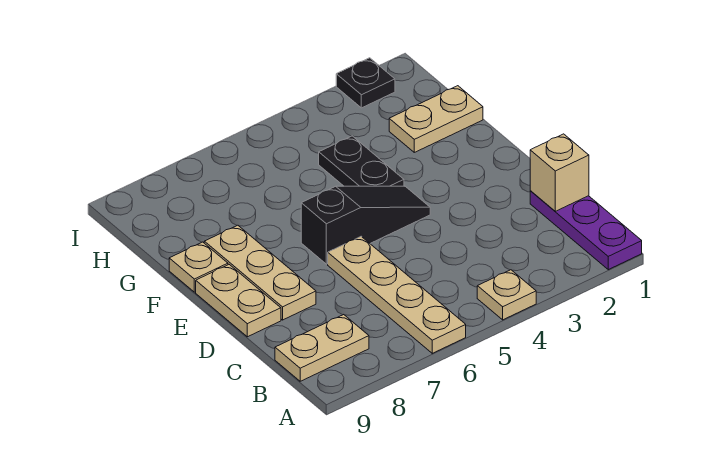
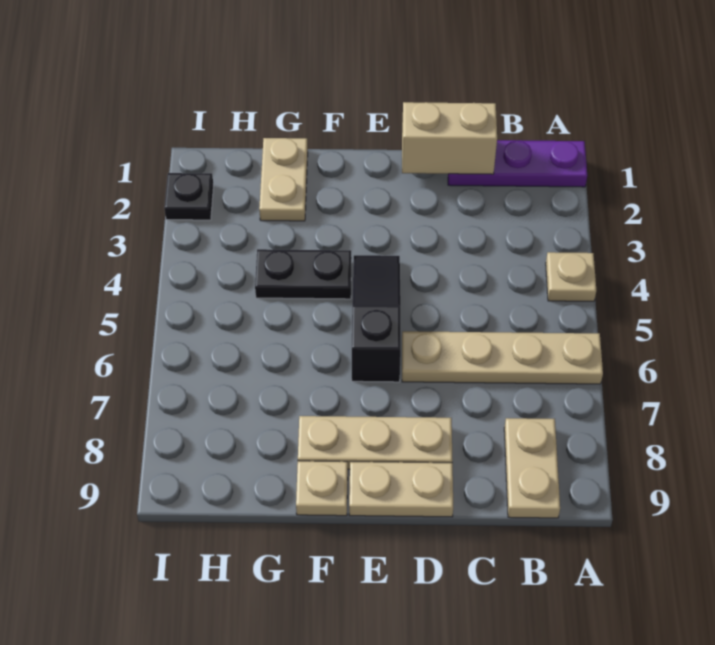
tan brick C1 level 2 -> tan brick C1:D1 level 2

